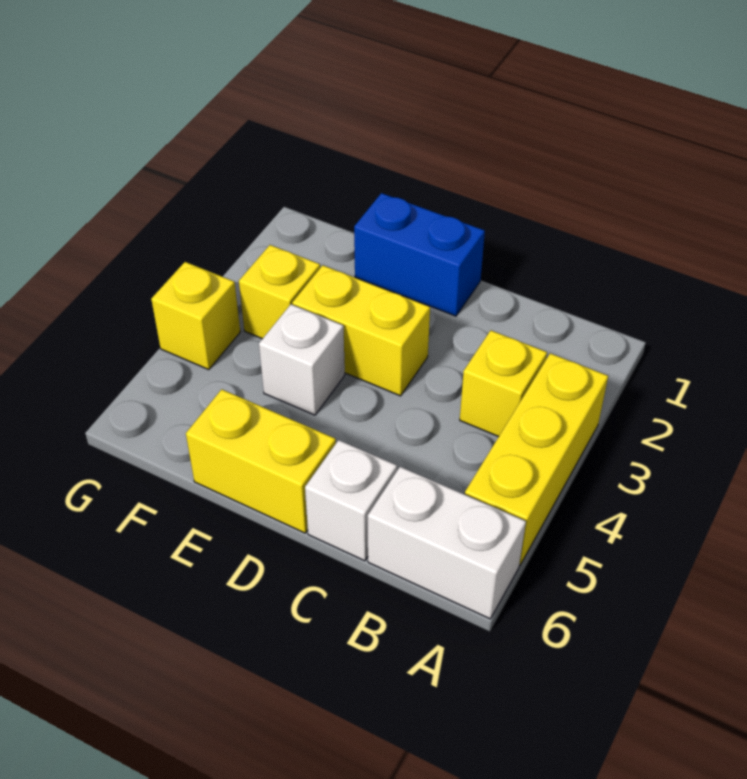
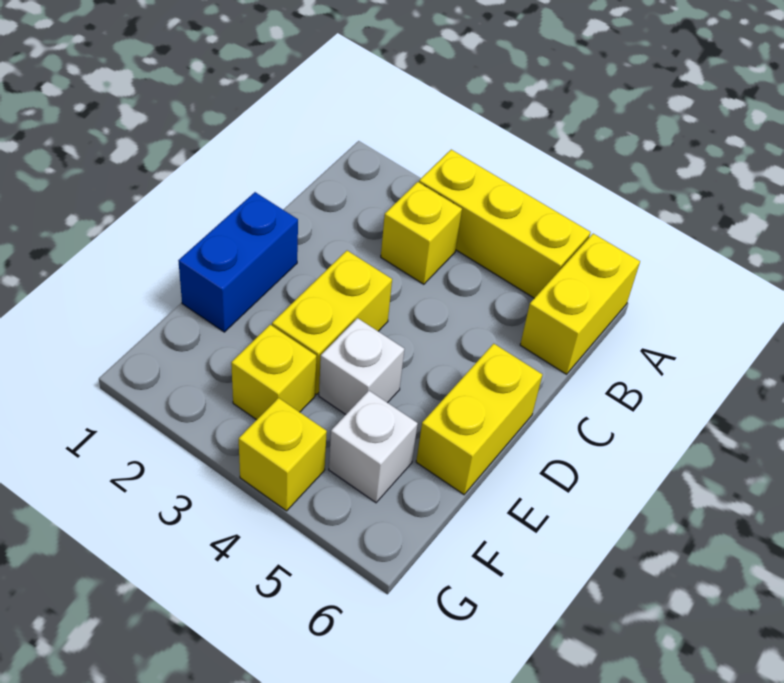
white brick A6:B6 level 1 -> yellow brick A6:B6 level 1
white brick C6 level 1 -> white brick F5 level 1

